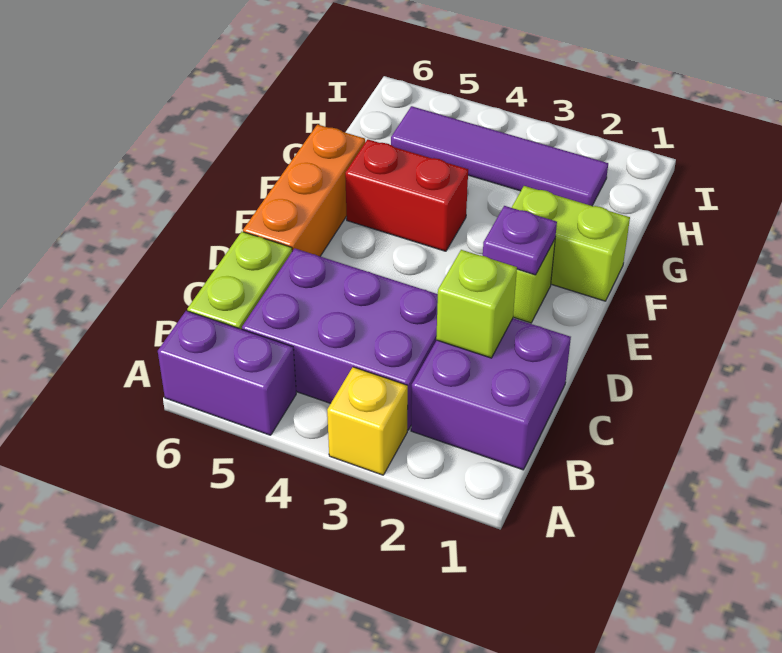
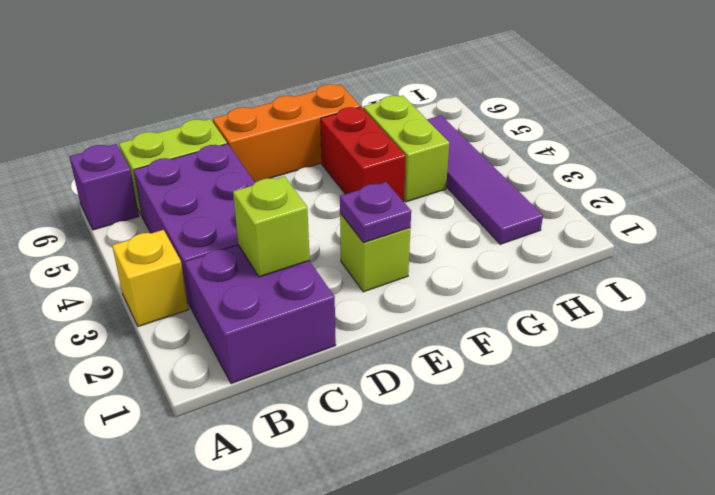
purple brick A5:A6 level 1 -> purple brick A6 level 1
lime brick F1:F2 level 1 -> lime brick G4:G5 level 1

